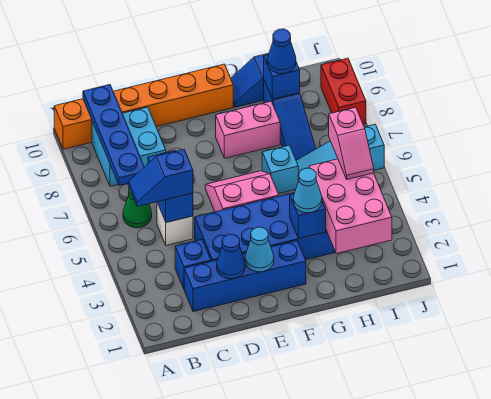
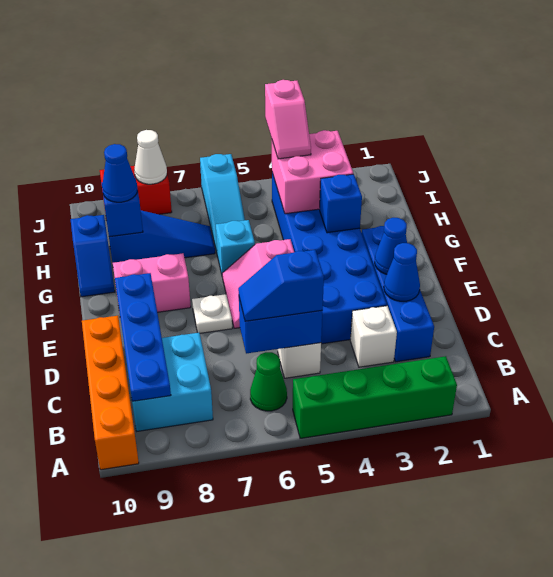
none -> green brick A2:A5 level 1
orange brick A10:F10 level 1 -> orange brick A10:D10 level 1
blue slope B5:C5 level 3 top C -> blue slope C5:C6 level 3 top 5
blue plate B7:B10 level 2 -> blue plate B9:E9 level 2
blue brick C3 level 1 -> white brick C3 level 1
cyan cone E2 level 2 -> blue cone E2 level 2
none -> white plate E7 level 1
pink brick F8:G8 level 1 -> pink brick F8:F9 level 1
cyan cone G3 level 3 -> none
pink brick H2:I4 level 2 -> pink brick H3:I4 level 2
pink slope I4:I5 level 3 top 5 -> pink slope I4:J4 level 3 top J
none -> white cone J8 level 2

